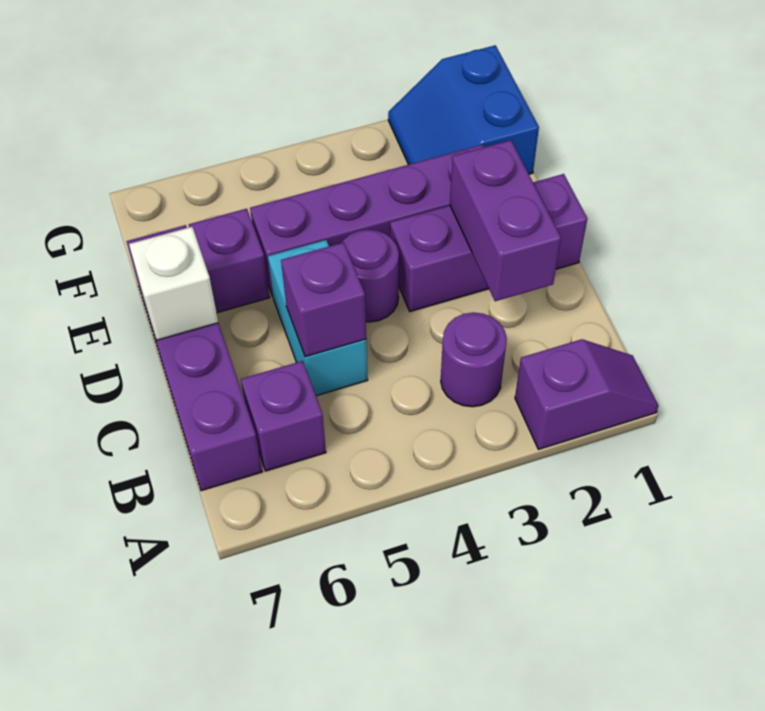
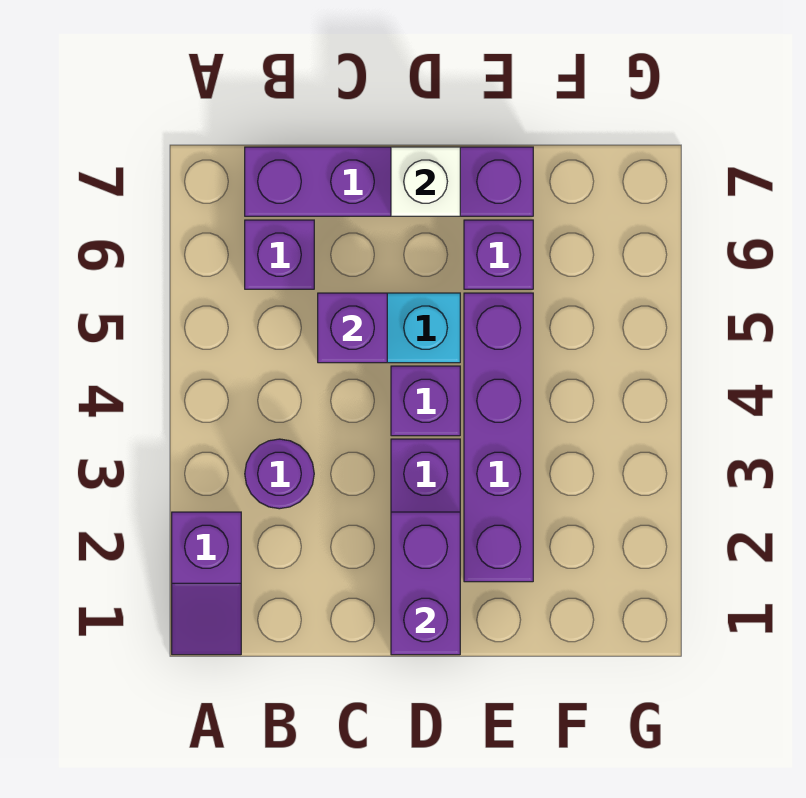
purple brick C2:D2 level 2 -> purple brick D1:D2 level 2
purple round brick D4 level 1 -> purple brick D4 level 1
blue slope F1:G2 level 1 top 1 -> none

